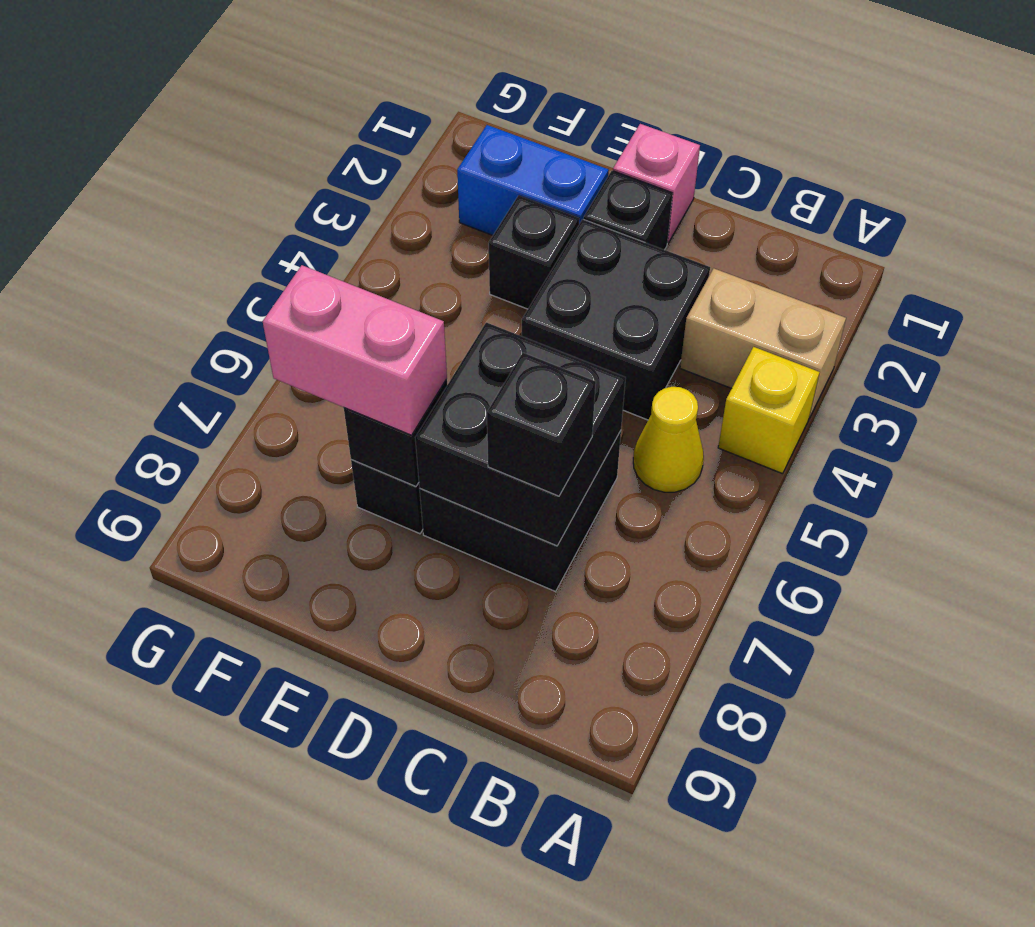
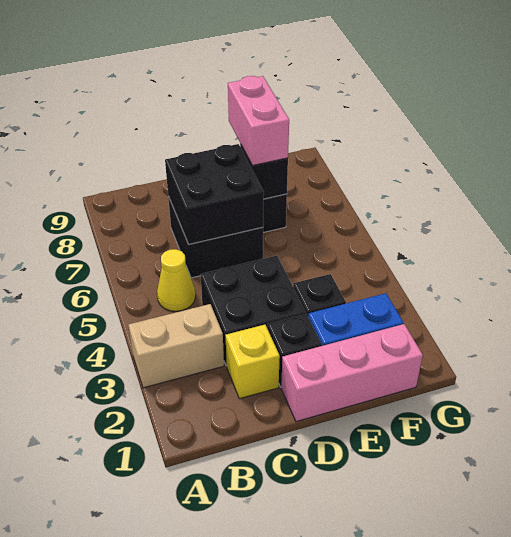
yellow brick A4 level 1 -> yellow brick C2 level 1
black brick C7 level 3 -> none
pink brick D1 level 1 -> pink brick D1:F1 level 1
pink brick E7:F7 level 3 -> pink brick E7:E8 level 3

